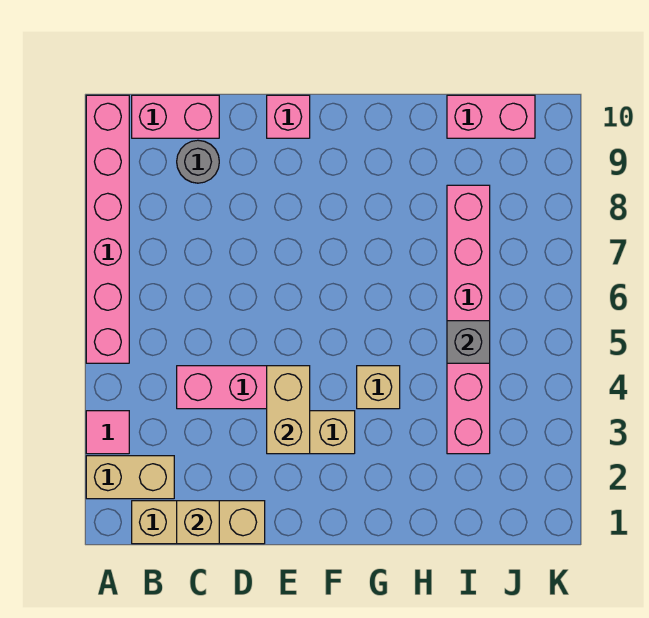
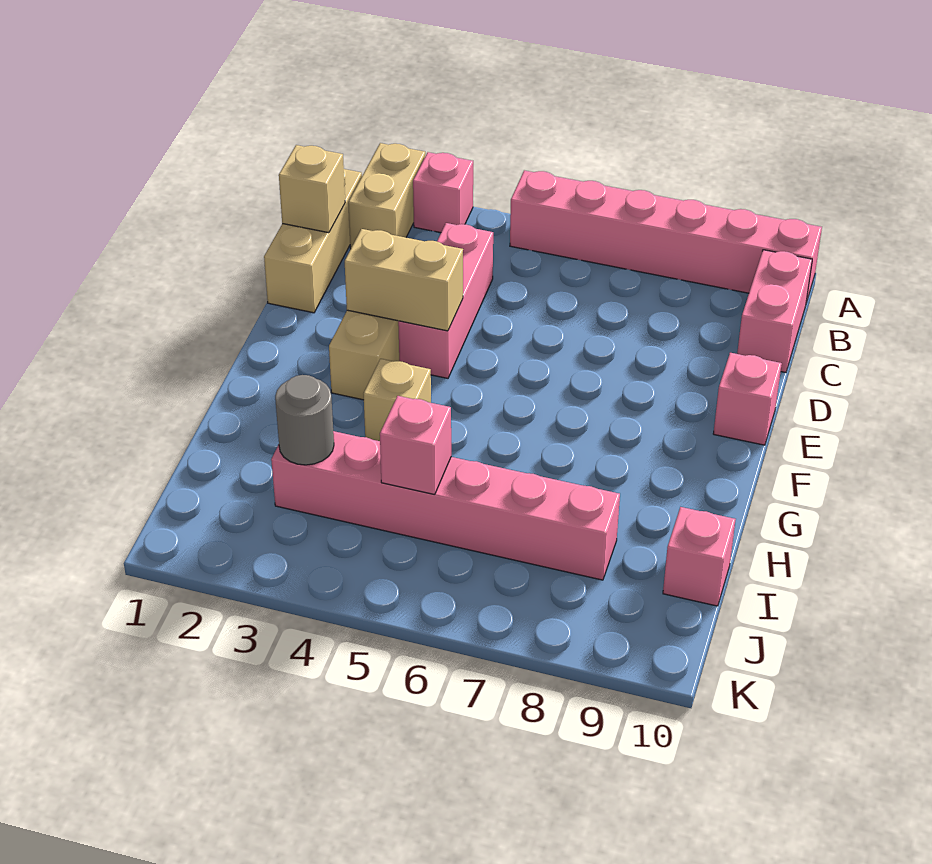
pink tile A3 level 1 -> pink brick A3 level 1
grey round brick C9 level 1 -> grey round brick I3 level 2
grey brick I5 level 2 -> pink brick I5 level 2
pink brick I10:J10 level 1 -> pink brick I10 level 1

